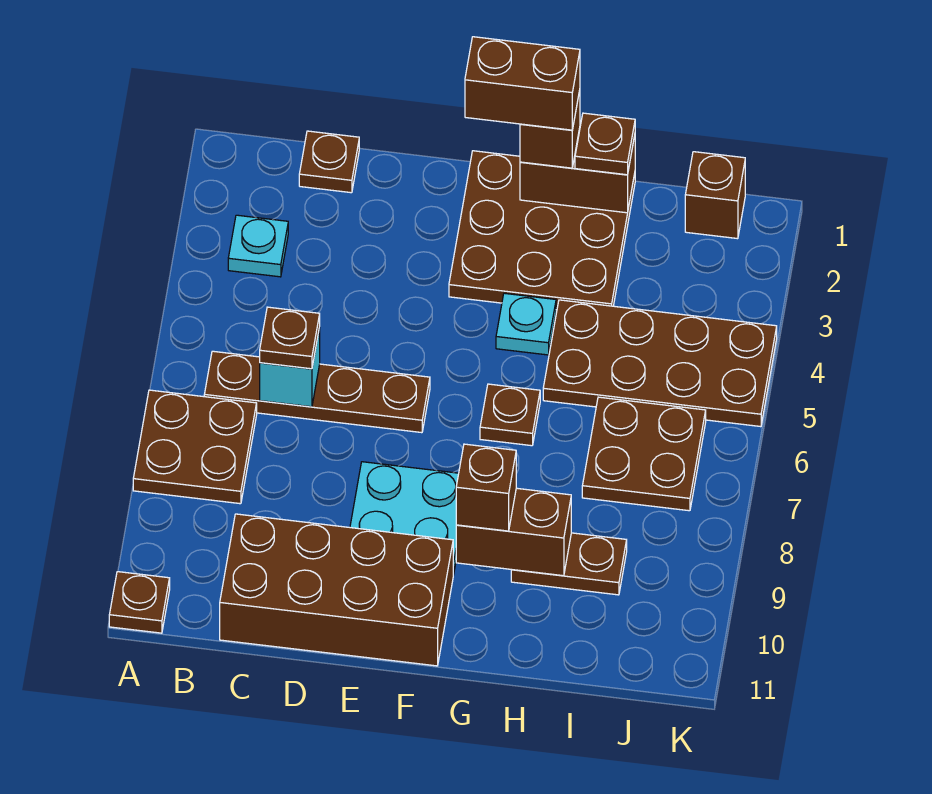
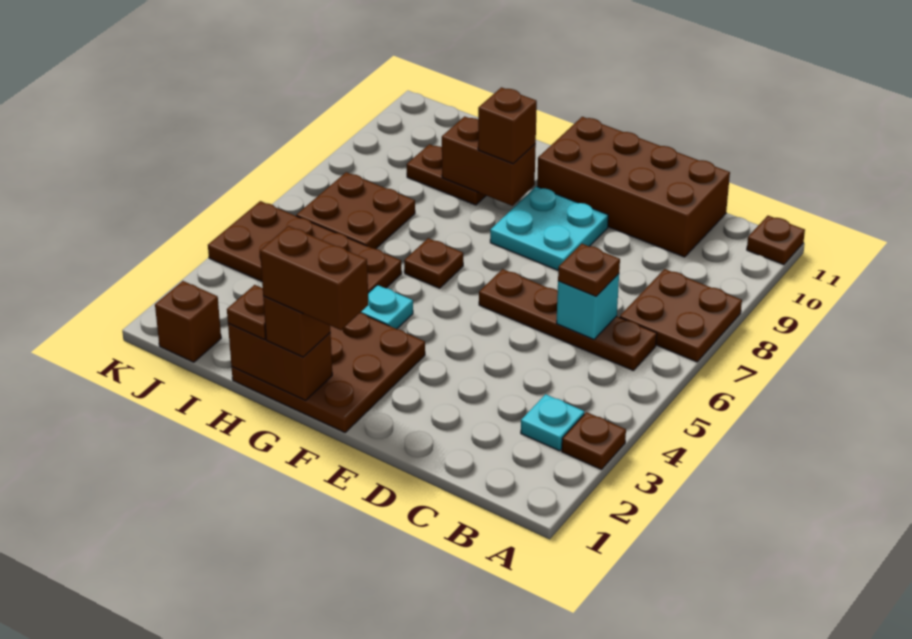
brown plate C1 level 1 -> brown plate A3 level 1

